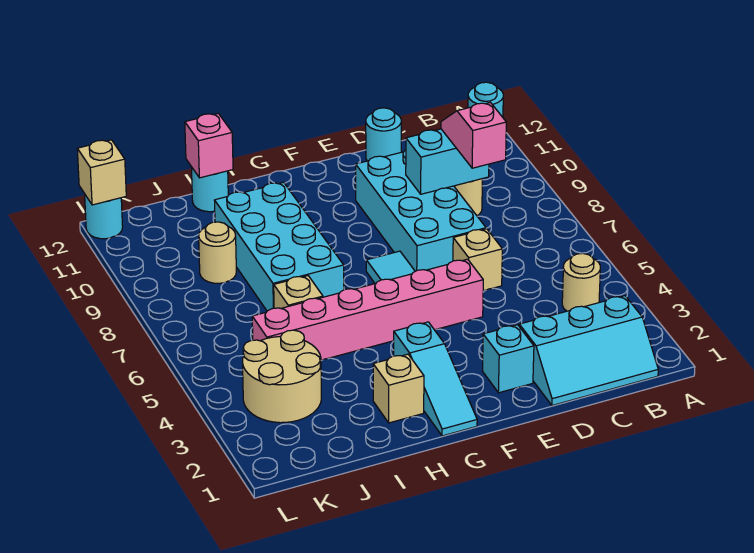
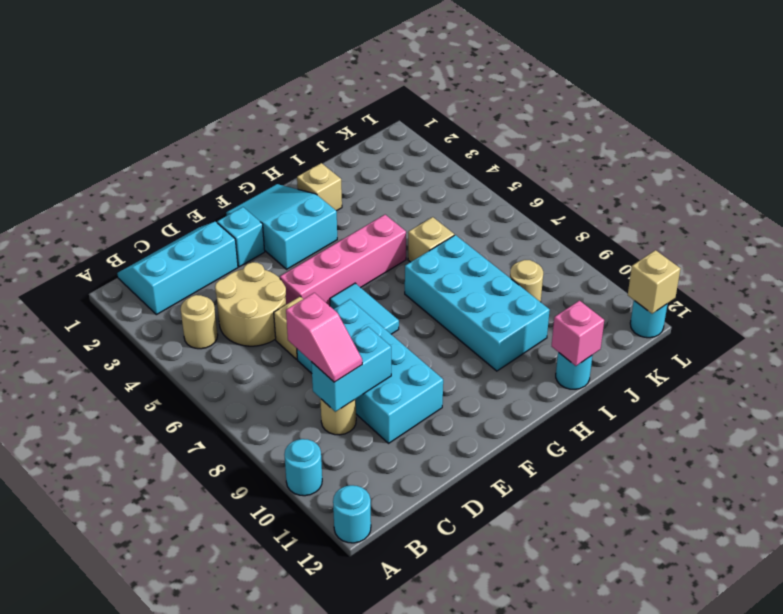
cyan round brick D12 level 1 -> cyan round brick A10 level 1
pink brick E5:J5 level 1 -> pink brick E5:H5 level 1
cyan slope G1:G3 level 1 top 3 -> cyan slope F1:G3 level 1 top 3
tan round brick J3:K4 level 1 -> tan round brick C4:D5 level 1

